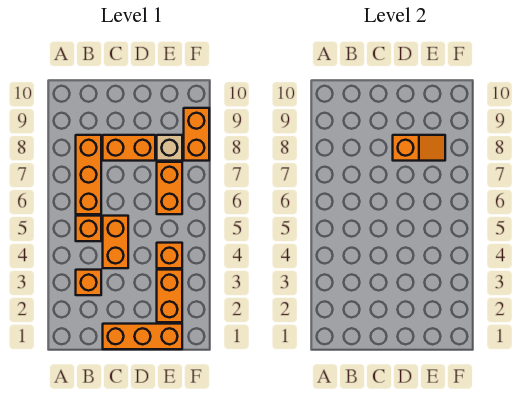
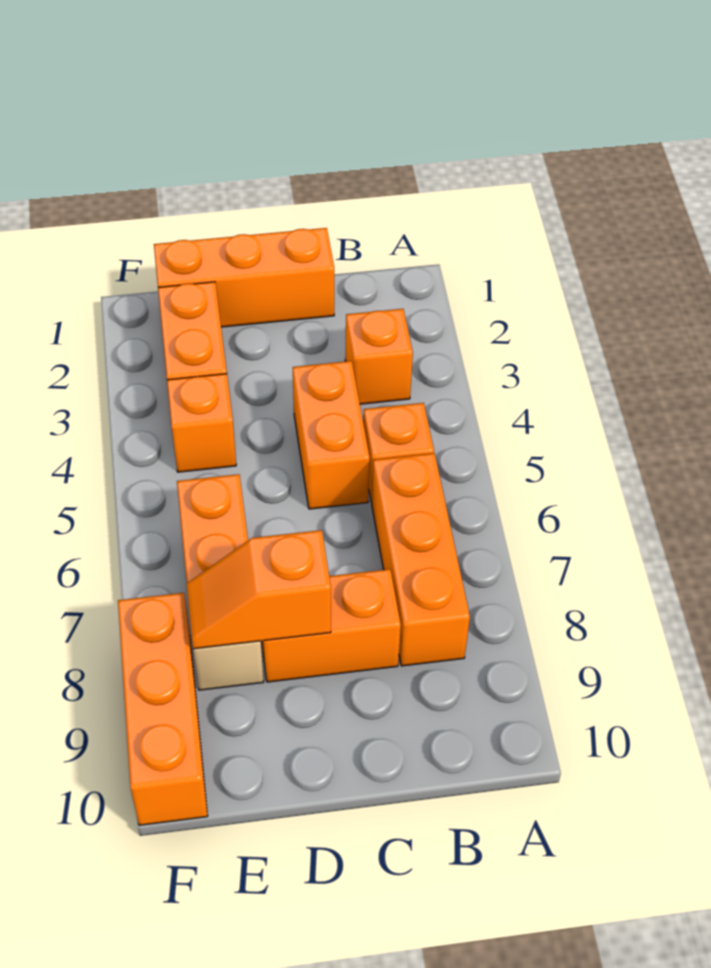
orange brick F8:F9 level 1 -> orange brick F8:F10 level 1

